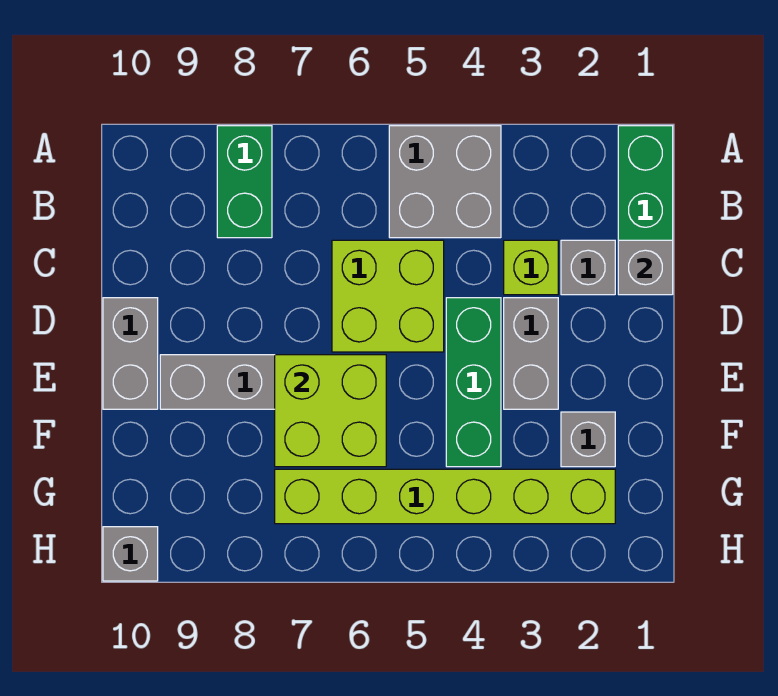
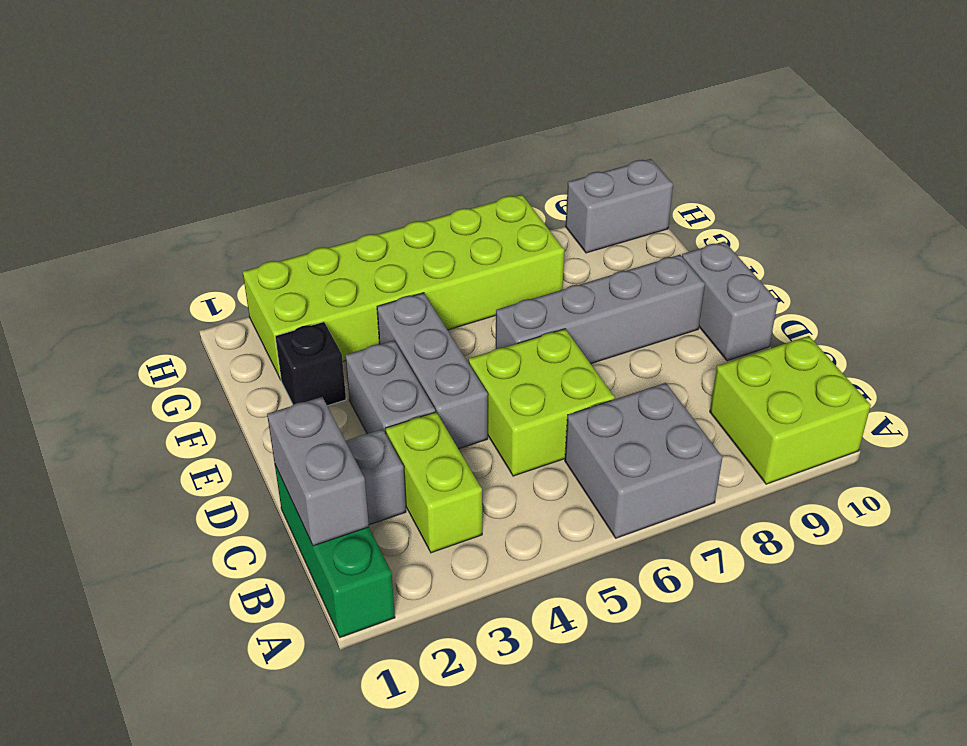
grey brick A4:B5 level 1 -> grey brick A6:B7 level 1
green brick A8:B8 level 1 -> none
grey brick C1 level 2 -> grey brick B1:C1 level 2
lime brick C3 level 1 -> lime brick B3:C3 level 1
green brick D4:F4 level 1 -> grey brick D4:F4 level 1
lime brick E6:F7 level 2 -> lime brick A9:B10 level 1
grey brick F2 level 1 -> black brick F2 level 1
lime brick G2:G7 level 1 -> lime brick G2:H7 level 1
grey brick H10 level 1 -> grey brick H9:H10 level 1

